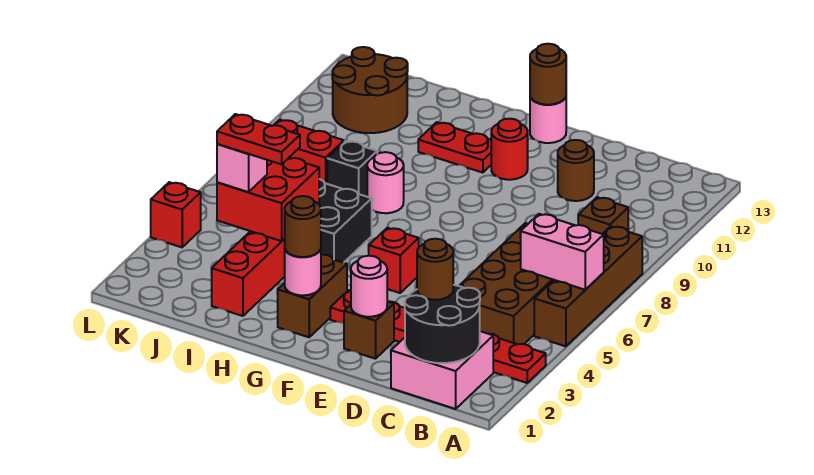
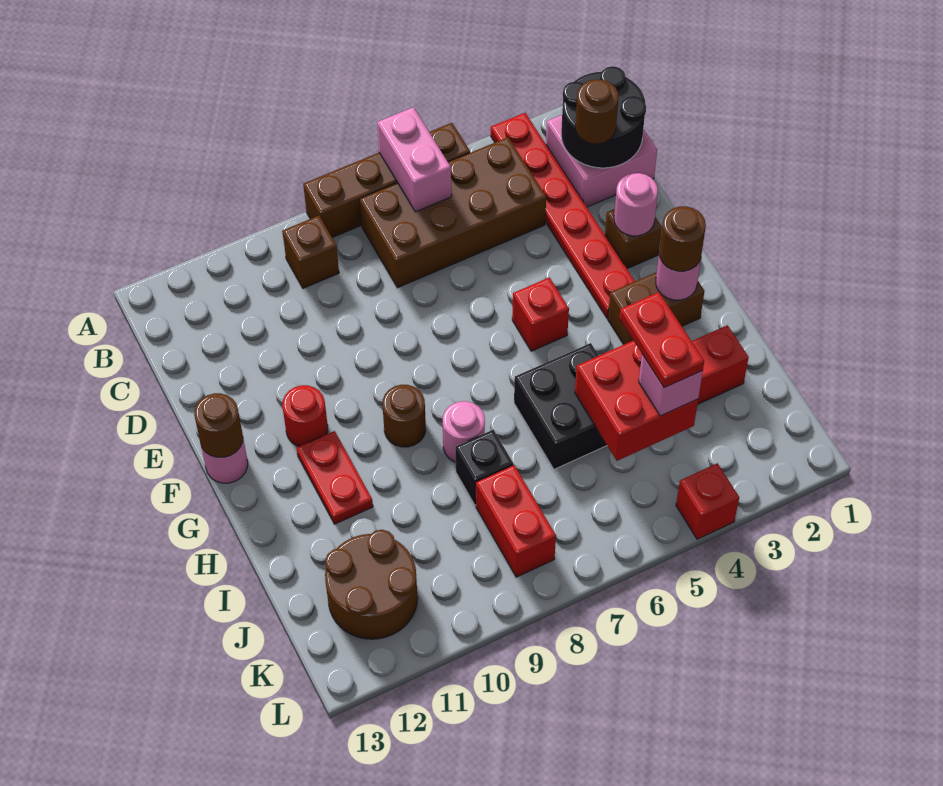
brown round brick D11 level 1 -> brown round brick G9 level 1

